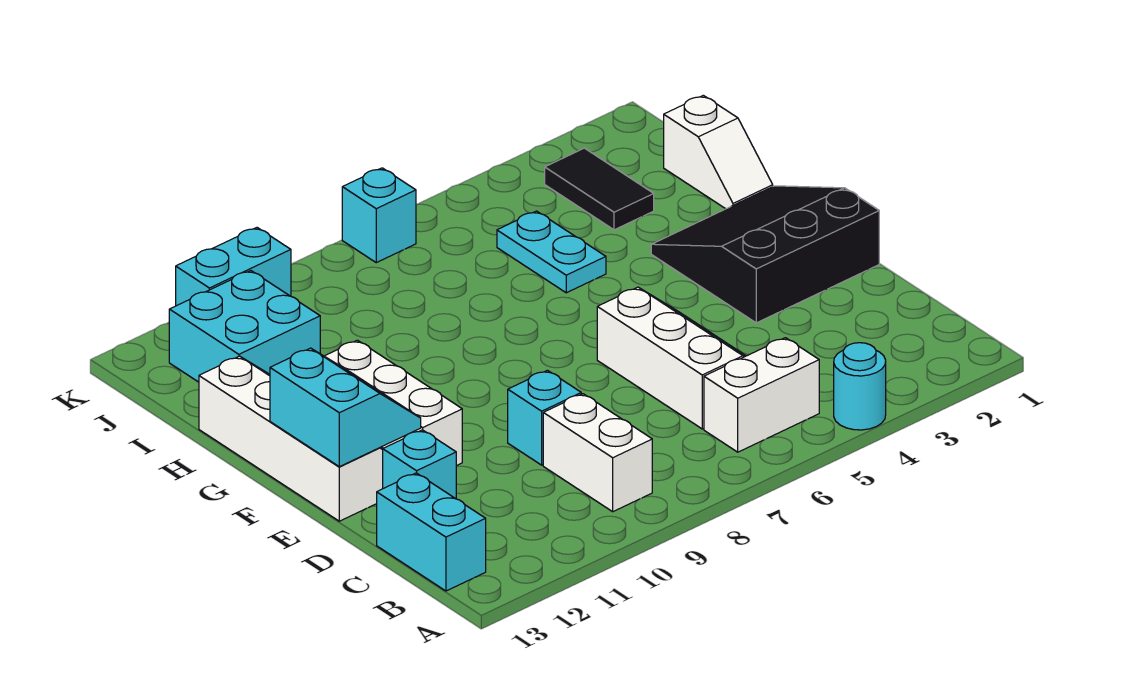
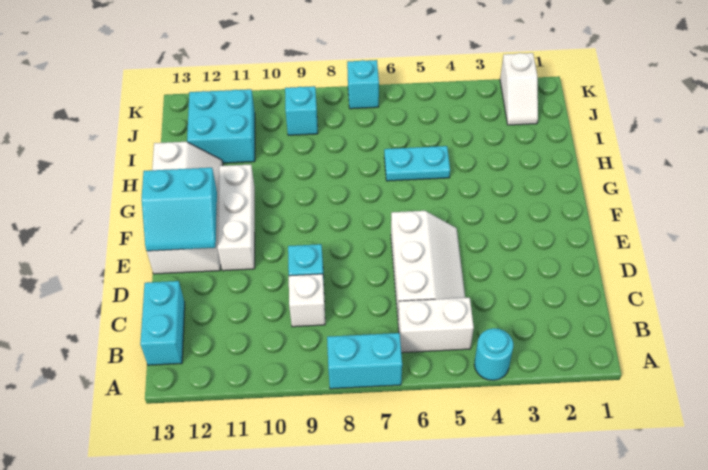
white brick B9:C9 level 1 -> white brick C9 level 1
cyan brick D12 level 1 -> cyan brick J9 level 1
black slope E1:G3 level 1 top E -> none
cyan slope E12:F13 level 2 top 13 -> cyan slope E12:F13 level 2 top F
white slope H1:I1 level 1 top I -> white slope J2:K2 level 1 top K
cyan plate H5:I5 level 1 -> cyan plate H5:H6 level 1
black tile I3:J3 level 1 -> none
cyan brick K10:K11 level 1 -> cyan brick A7:A8 level 1

